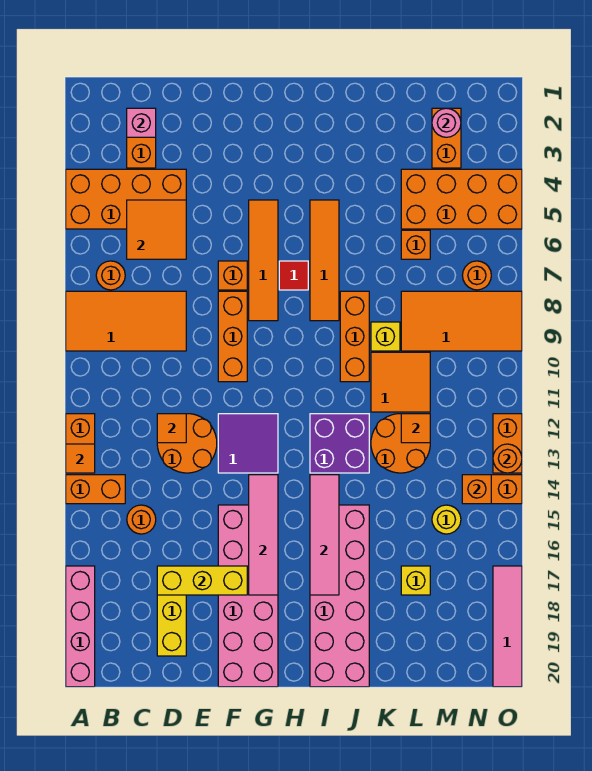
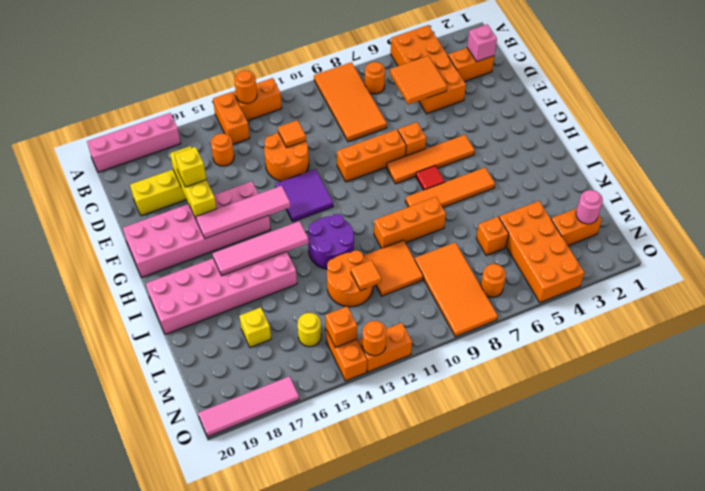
orange tile A13 level 2 -> orange round brick A13 level 2
purple brick I12:J13 level 1 -> purple round brick I12:J13 level 1
yellow brick K9 level 1 -> yellow brick E17 level 3

